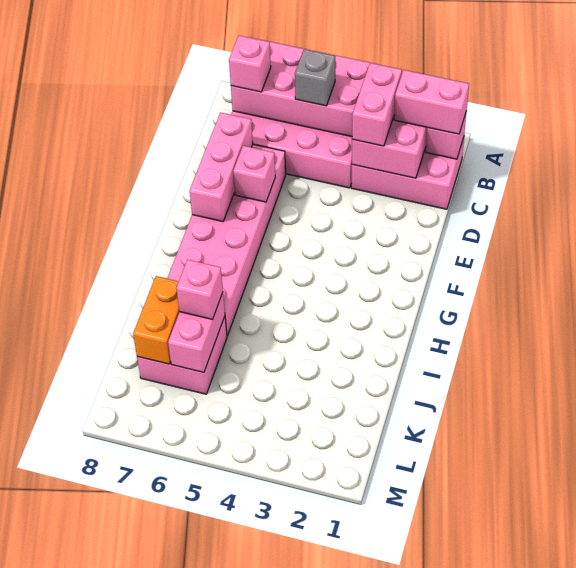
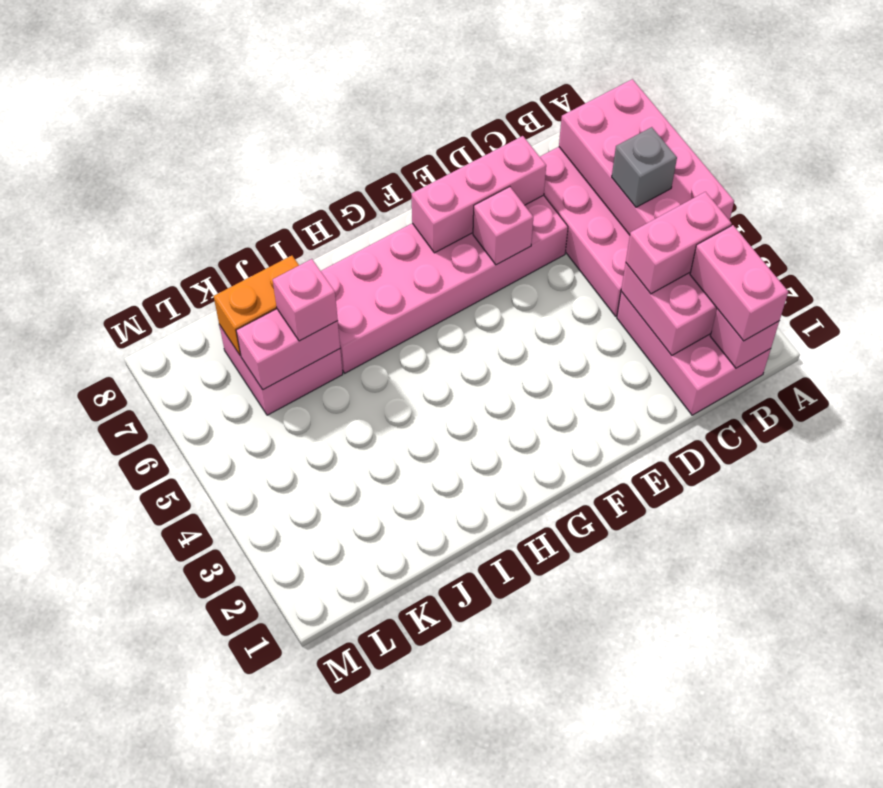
pink brick B7 level 3 -> none

